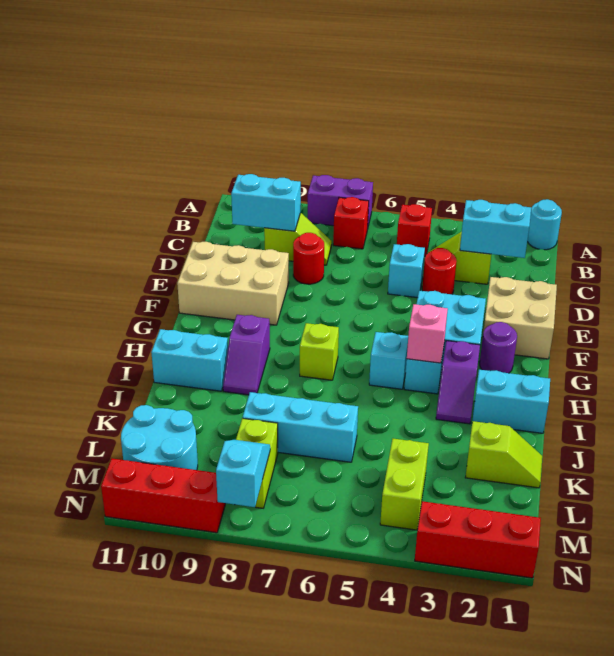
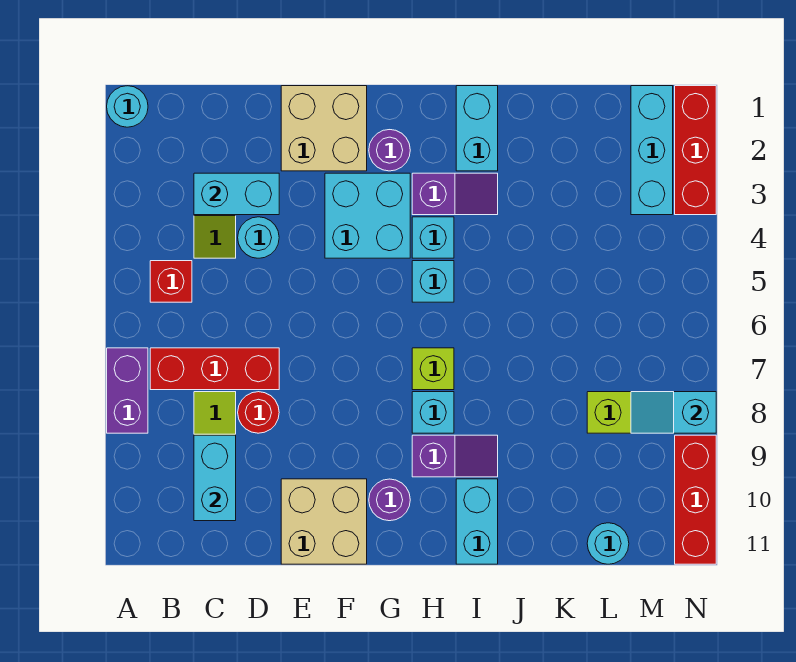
red brick B7 level 1 -> red brick B7:D7 level 1
cyan brick C2:C3 level 2 -> cyan brick C3:D3 level 2
red round brick D4 level 1 -> cyan round brick D4 level 1
cyan brick D5 level 1 -> cyan brick H8 level 1
tan brick E9:F11 level 1 -> tan brick E10:F11 level 1
none -> purple round brick G10 level 1
pink brick H4 level 2 -> none
lime slope K1:K2 level 1 top 2 -> none
cyan brick K6:K8 level 1 -> cyan brick M1:M3 level 1
lime brick L4:M4 level 1 -> none
cyan round brick L10:M11 level 1 -> cyan round brick L11 level 1

